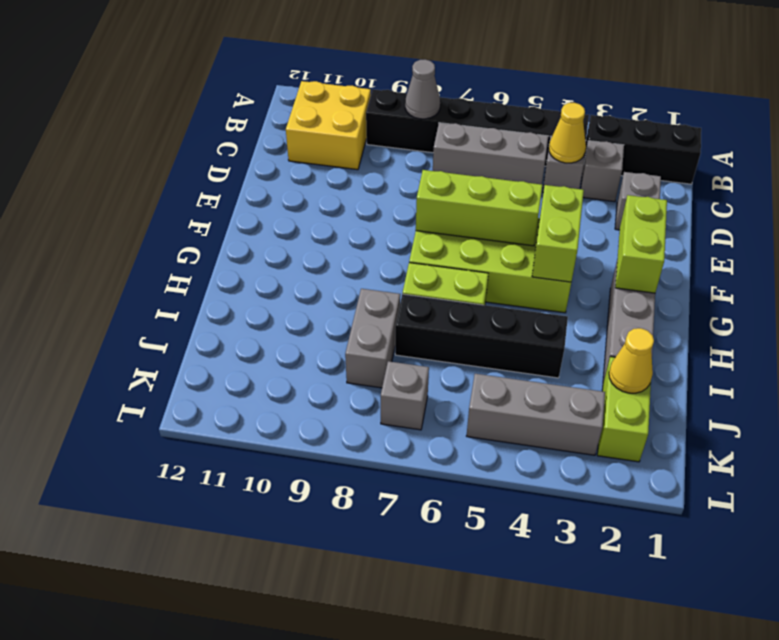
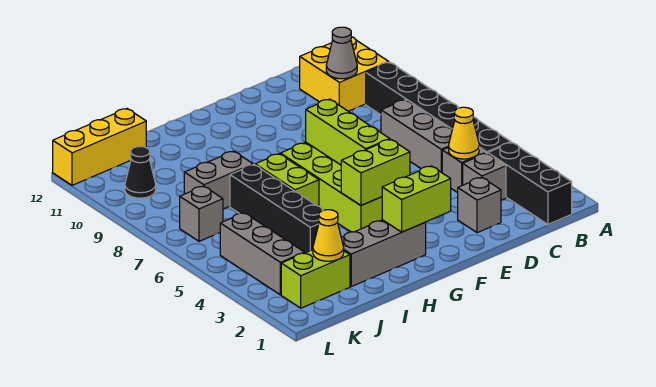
grey cone B8 level 2 -> grey cone C10 level 2
none -> yellow brick J12:L12 level 1
none -> black cone K10 level 1

